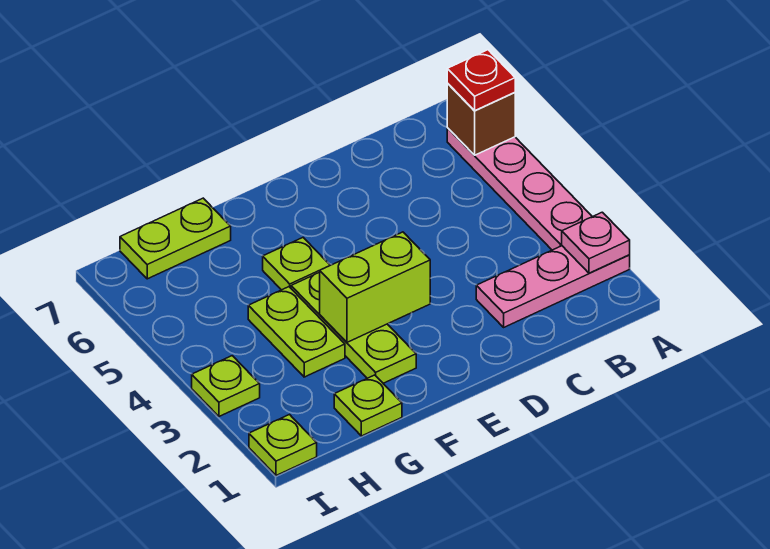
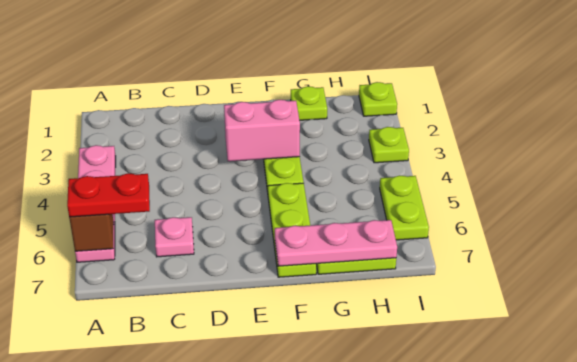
pink plate A2:C2 level 1 -> pink plate F7:H7 level 2
pink plate A2 level 2 -> pink plate C6 level 1
red plate A6 level 3 -> red plate A6:B6 level 3
lime brick E3:F3 level 2 -> pink brick E3:F3 level 2
lime plate F5 level 1 -> lime plate F5:F7 level 1
lime plate G3:G4 level 1 -> lime plate I5:I6 level 1

